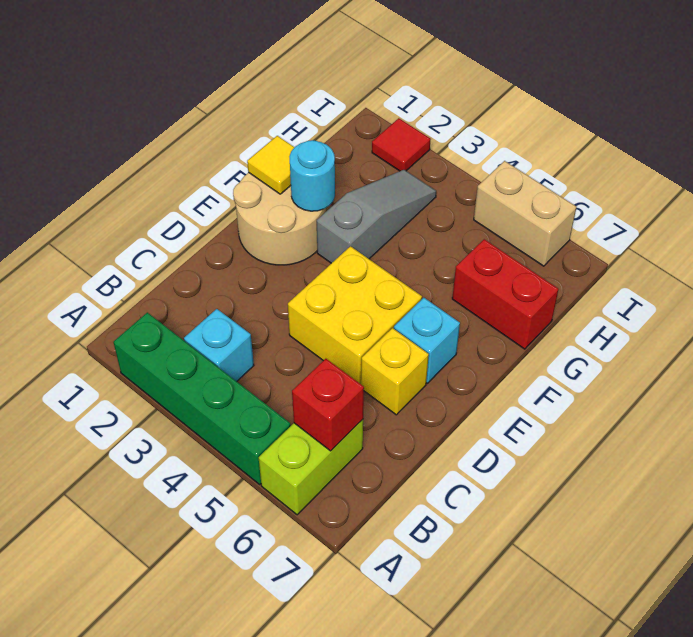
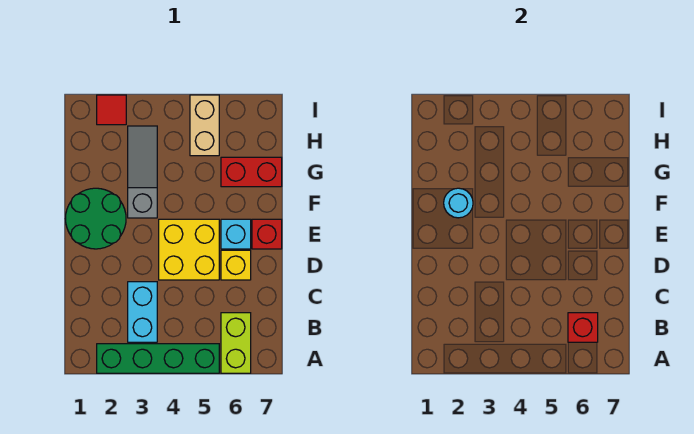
cyan brick B3 level 1 -> cyan brick B3:C3 level 1
tan round brick E1:F2 level 1 -> green round brick E1:F2 level 1
none -> red brick E7 level 1
yellow tile F1 level 2 -> none
tan brick I5:I6 level 1 -> tan brick H5:I5 level 1

